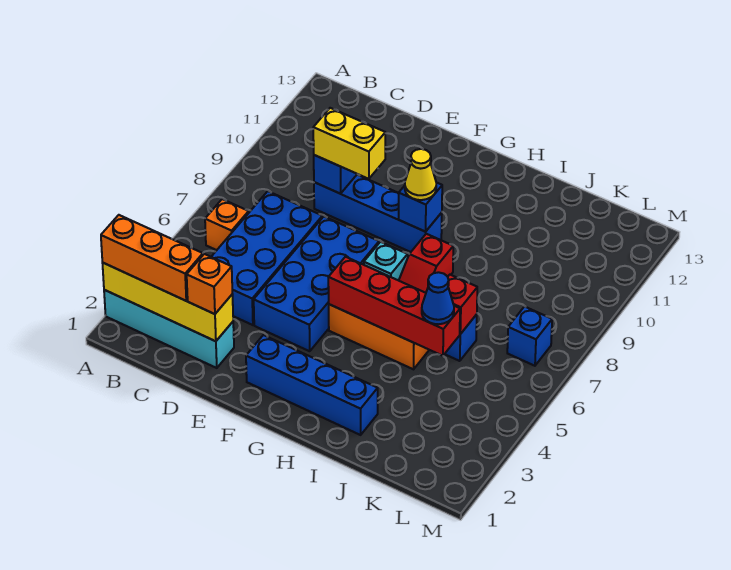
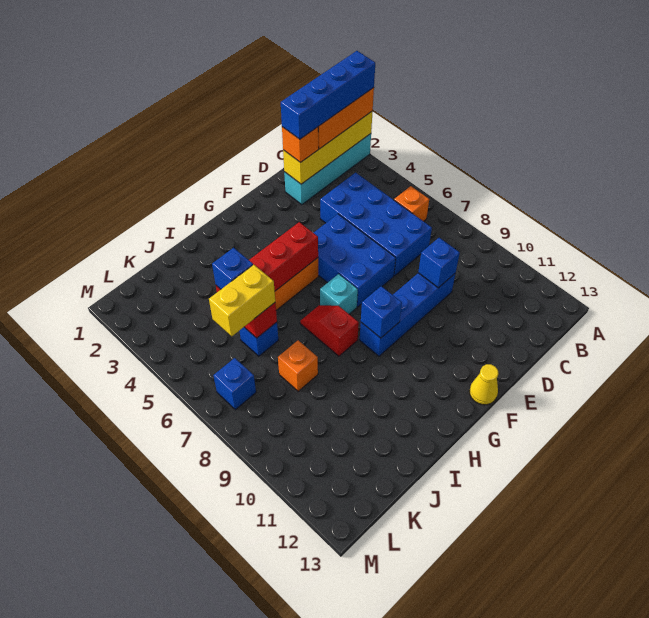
yellow brick D9:E9 level 3 -> yellow brick J6:K6 level 3
blue brick E4:F7 level 1 -> blue brick E5:F7 level 1
blue brick F2:I2 level 1 -> blue brick A2:D2 level 4
yellow cone G9 level 3 -> yellow cone F13 level 1
blue cone J5 level 3 -> blue brick J5 level 3
none -> orange brick J8 level 1

